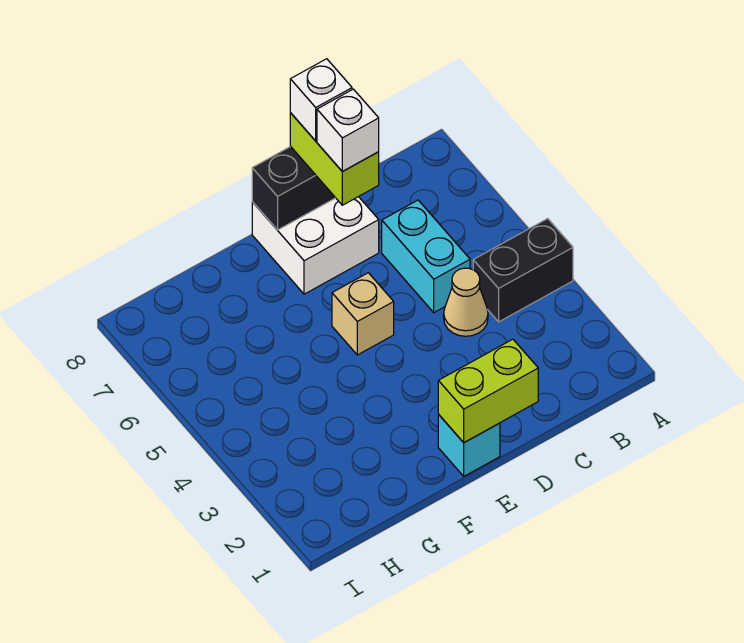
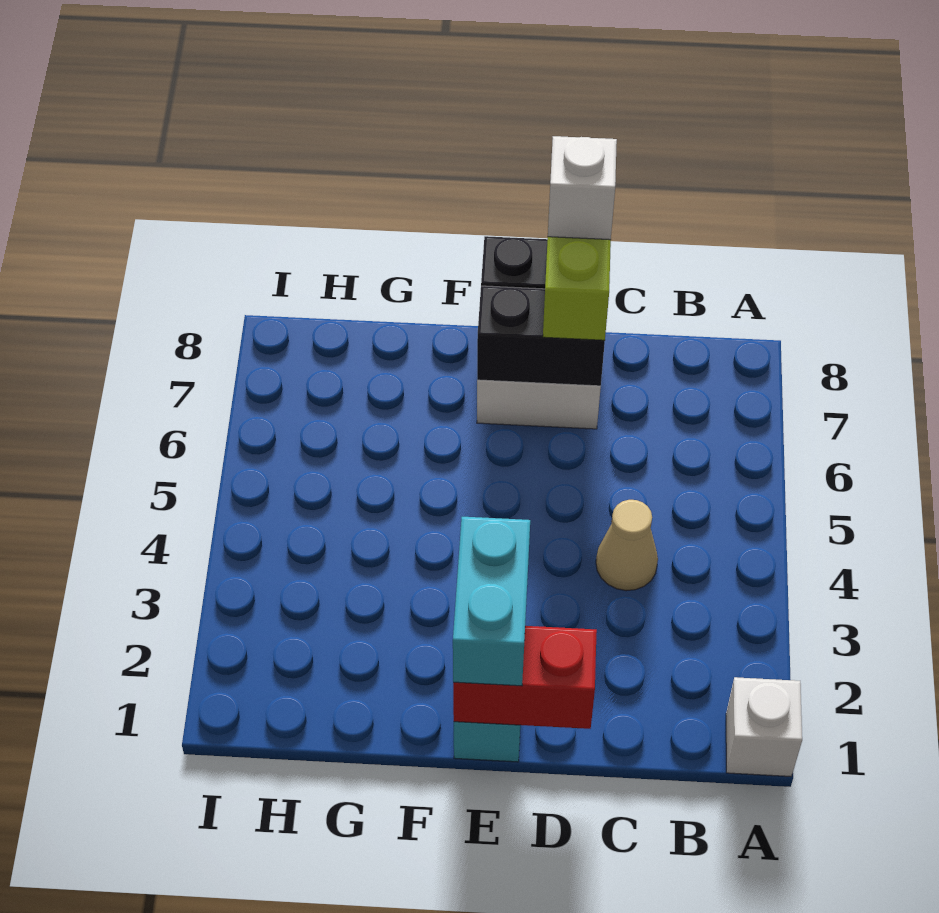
black brick A4:B4 level 1 -> black brick D7:E7 level 2
cyan brick C5:C6 level 1 -> cyan brick E1:E2 level 3
lime brick D1:E1 level 2 -> red brick D1:E1 level 2
white brick D7 level 4 -> white brick A1 level 1
tan brick E5 level 1 -> none

